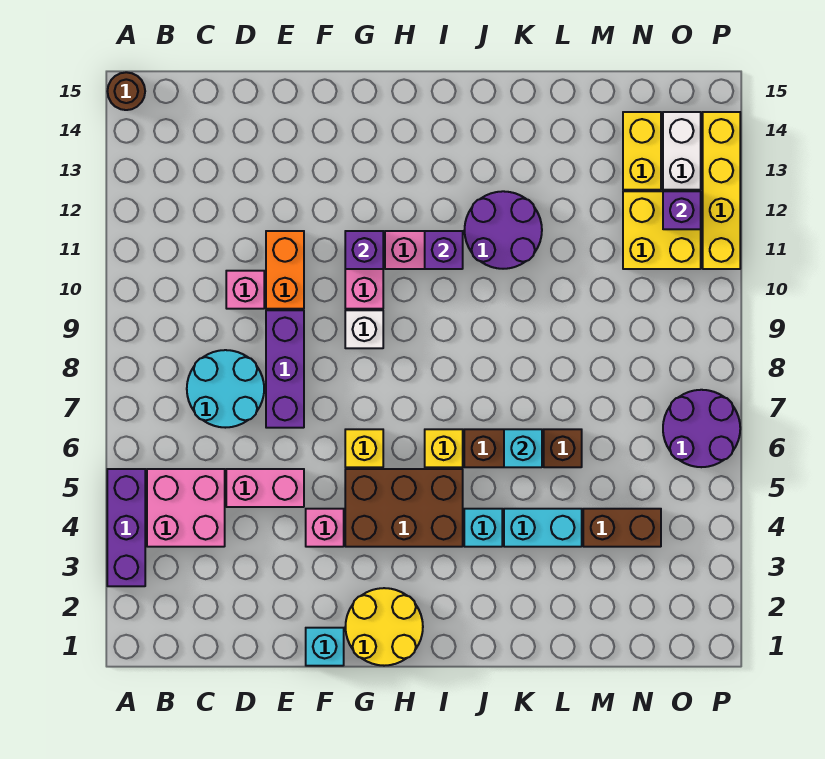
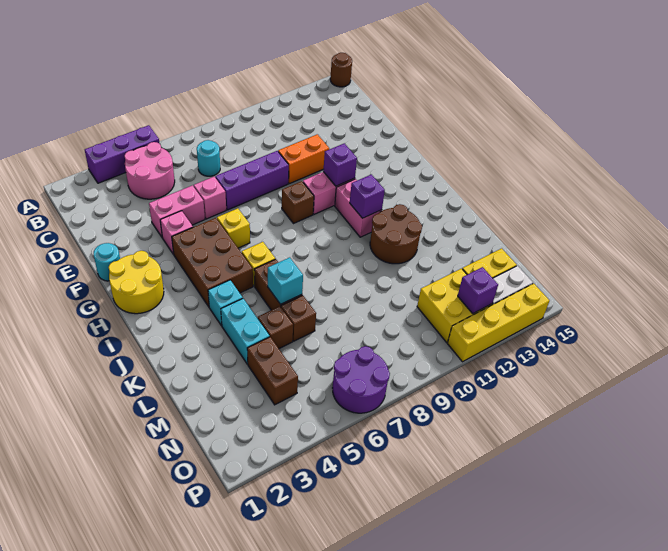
pink brick B4:C5 level 1 -> pink round brick B4:C5 level 1
cyan round brick C7:D8 level 1 -> cyan round brick C7 level 1
pink brick D5:E5 level 1 -> pink brick E4:E5 level 1
pink brick D10 level 1 -> pink brick E6 level 1
cyan brick F1 level 1 -> cyan round brick F1 level 1
white brick G9 level 1 -> brown brick G9 level 1
purple round brick J11:K12 level 1 -> brown round brick J11:K12 level 1
none -> brown brick L5 level 1

